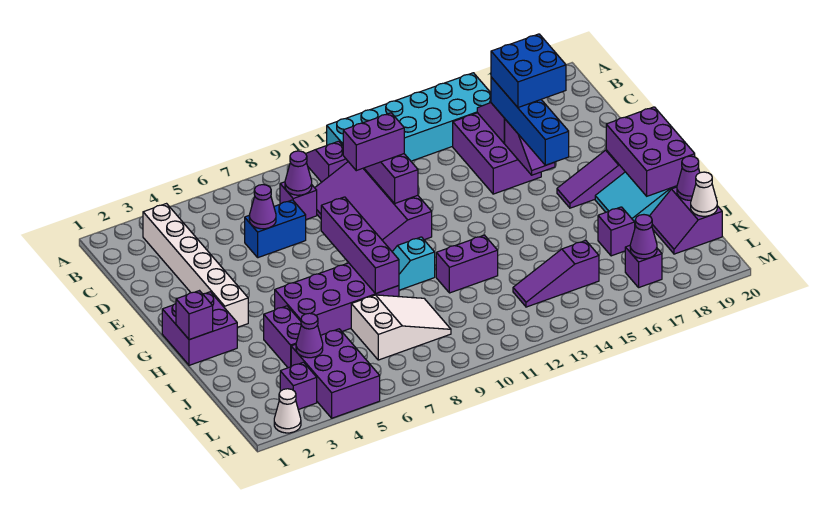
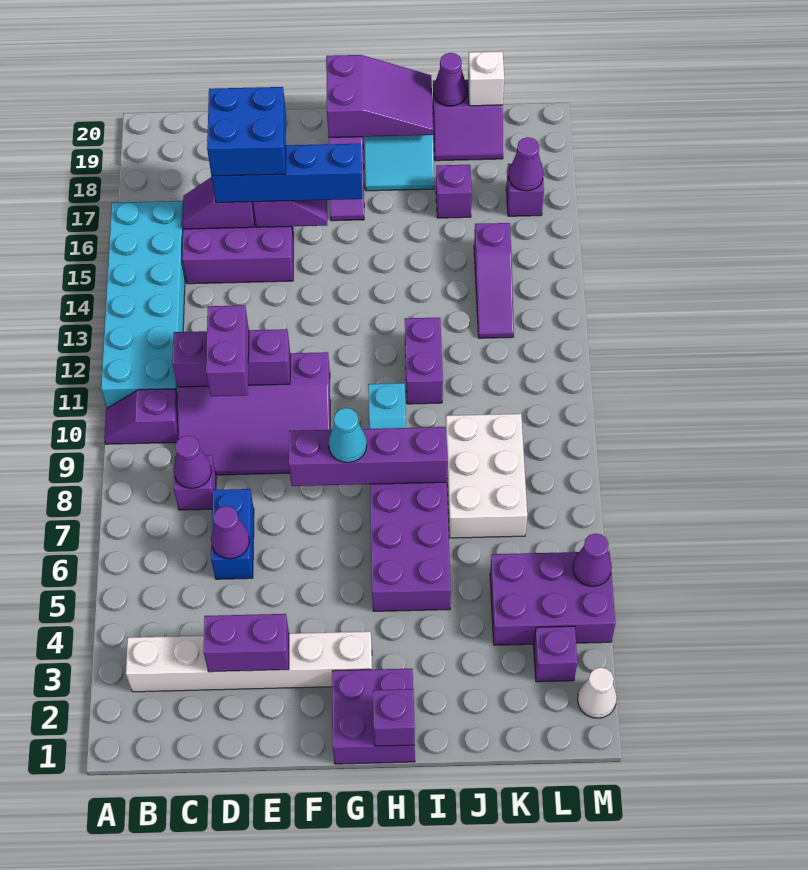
none -> cyan cone G8 level 3
purple brick G19:I20 level 2 -> purple slope G19:I20 level 2 top G
purple brick I4:J4 level 1 -> purple brick D3:E3 level 2
white slope J7:K9 level 1 top 7 -> white brick J7:K9 level 1
purple cone K4 level 2 -> purple cone M5 level 2
white cone K20 level 2 -> white brick K20 level 2

